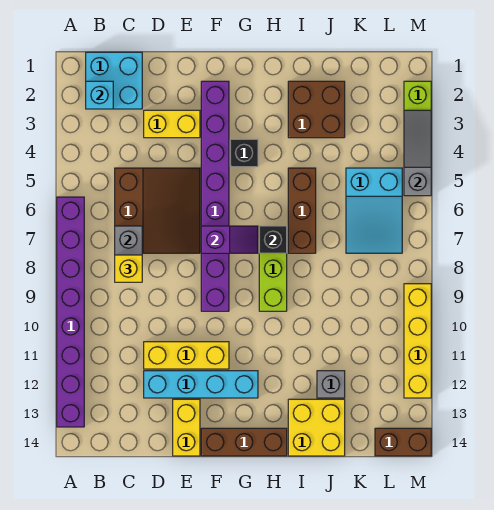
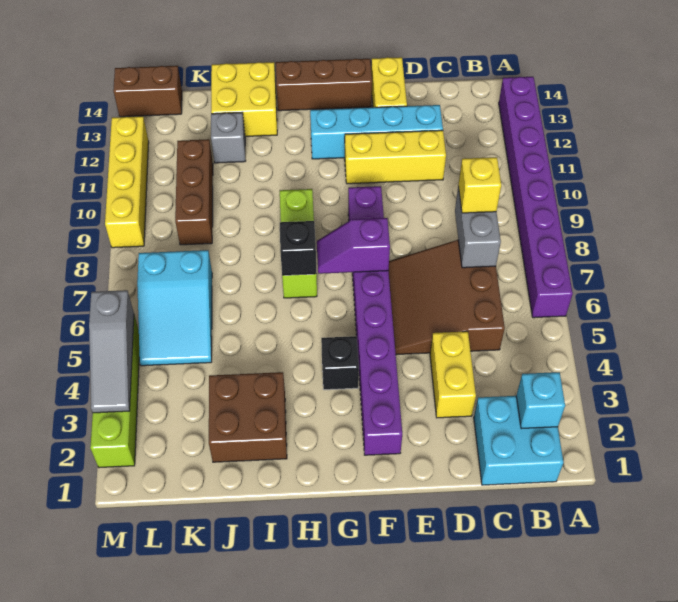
yellow brick D3:E3 level 1 -> yellow brick D3:D4 level 1
brown brick I5:I7 level 1 -> brown brick K9:K11 level 1
cyan slope K5:L7 level 1 top 5 -> cyan slope K5:L7 level 1 top 7

